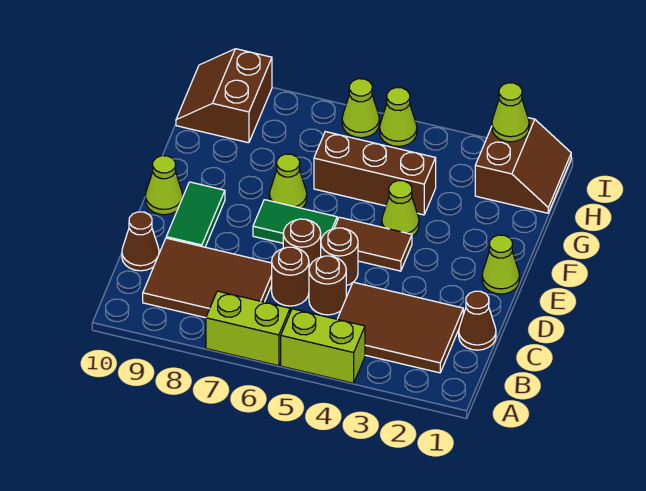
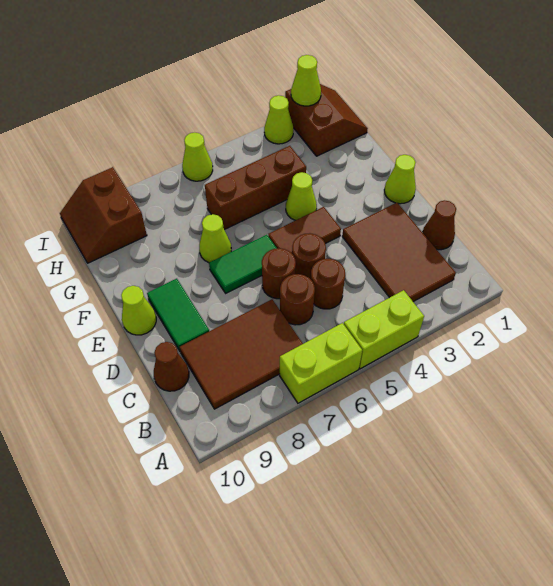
brown tile B2:C4 level 1 -> brown tile B2:D3 level 1
lime cone I5 level 1 -> lime cone I3 level 1

